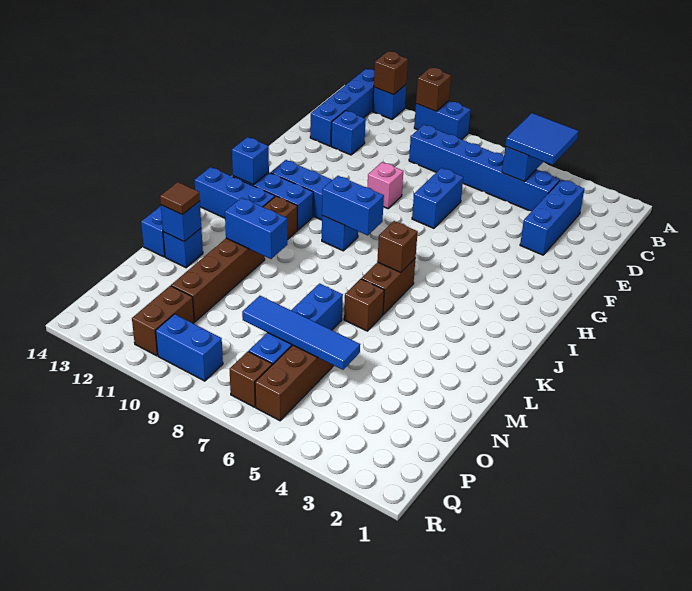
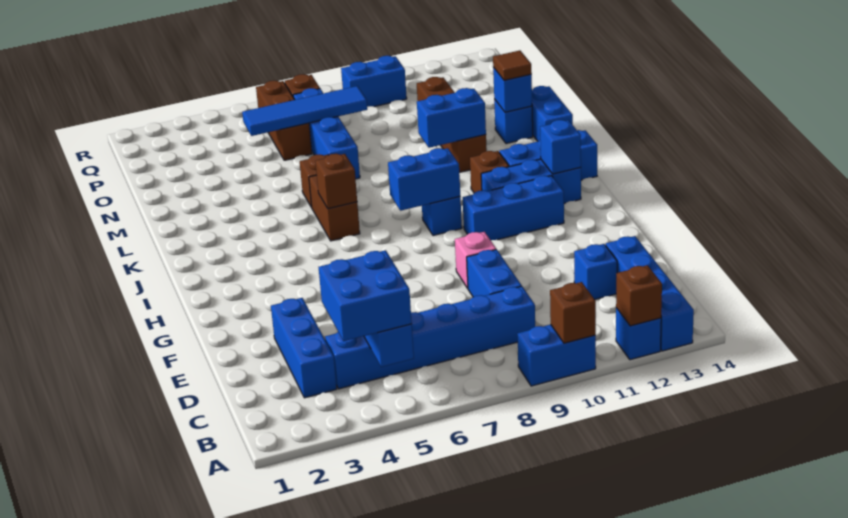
blue tile B4:C5 level 3 -> blue brick B4:C5 level 3
blue brick E7:F7 level 1 -> blue brick D9:E9 level 1
brown brick P11:Q11 level 1 -> none

